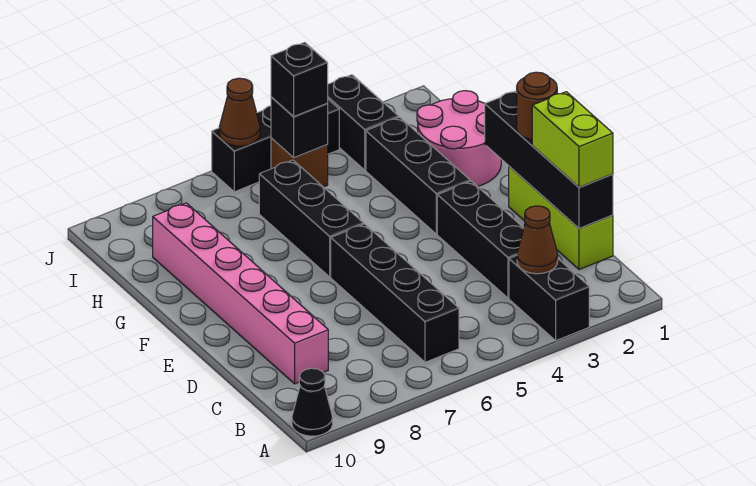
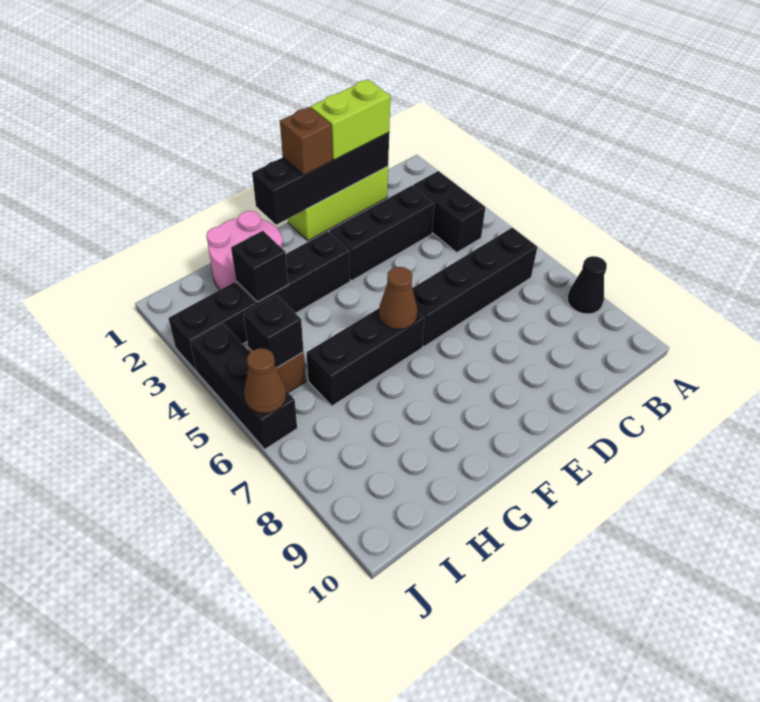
black brick A3:B3 level 1 -> black brick B3:B4 level 1
black cone A10 level 1 -> black cone A8 level 1
brown cone B3 level 2 -> brown cone F6 level 2
pink brick C9:H9 level 1 -> none
brown round brick E1 level 3 -> brown brick E1 level 3
black brick I5 level 3 -> black brick H3 level 2

